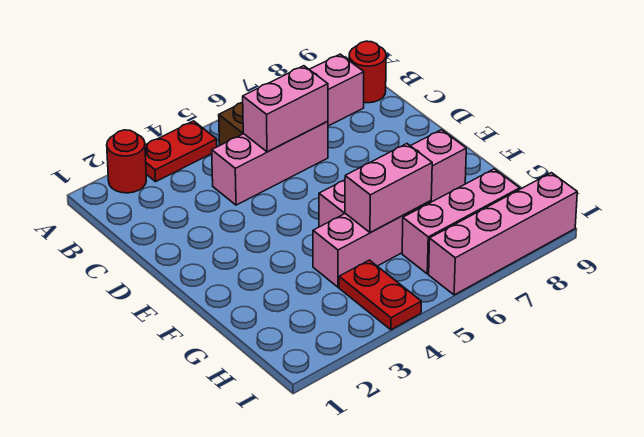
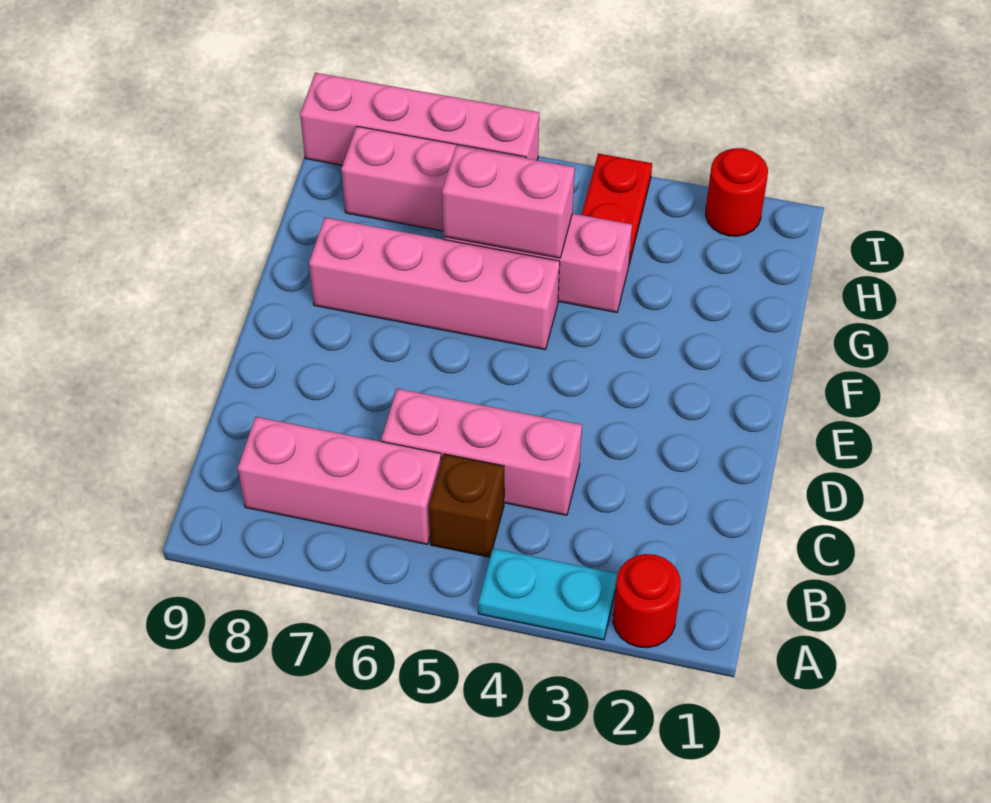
red plate A3:A4 level 1 -> cyan plate A3:A4 level 1
red round brick B9 level 1 -> red round brick I2 level 1
pink brick C5:C6 level 2 -> none

